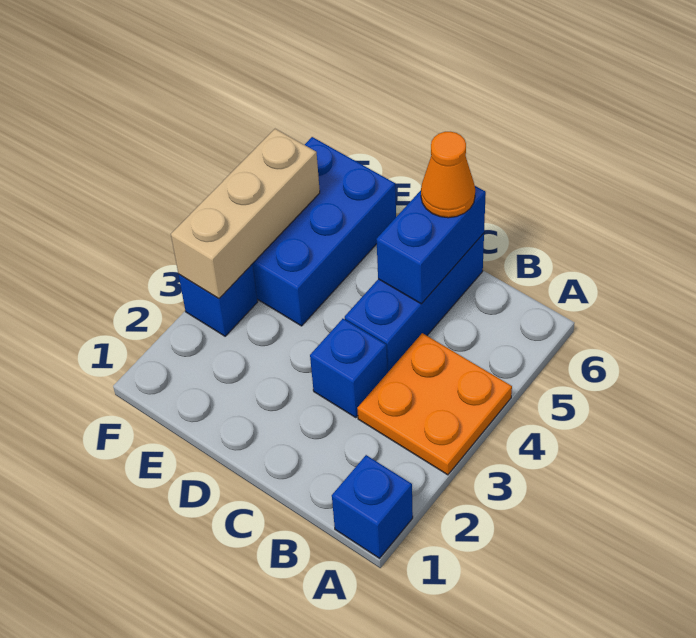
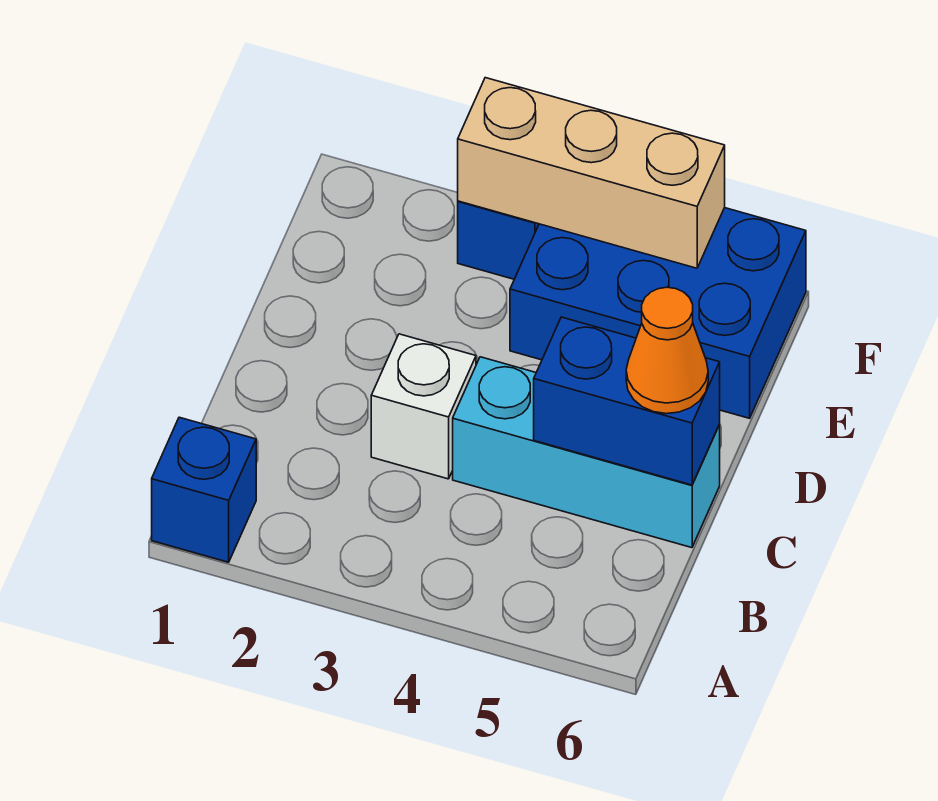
orange plate A3:B4 level 1 -> none
blue brick C3 level 1 -> white brick C3 level 1
blue brick C4:C6 level 1 -> cyan brick C4:C6 level 1

